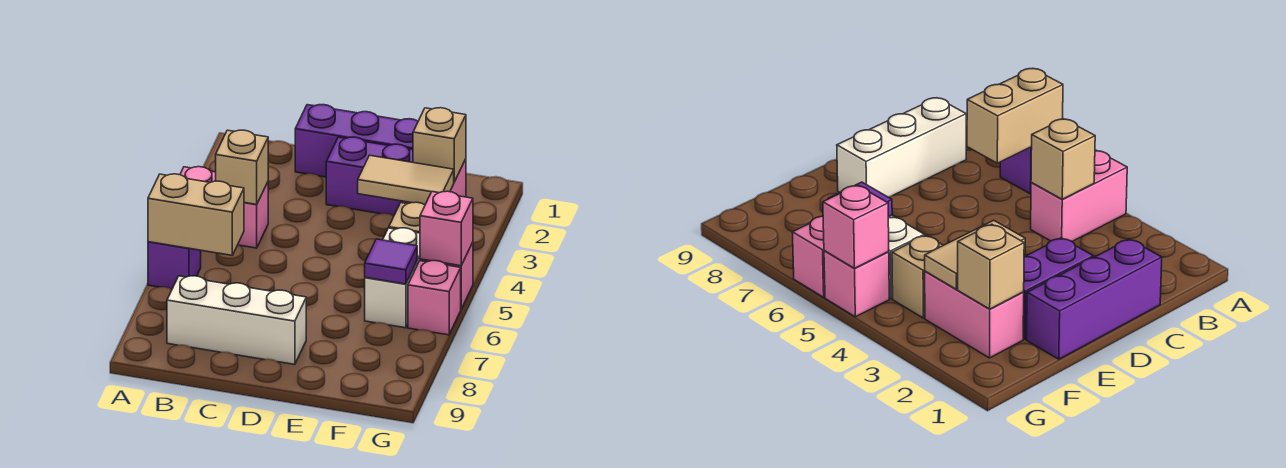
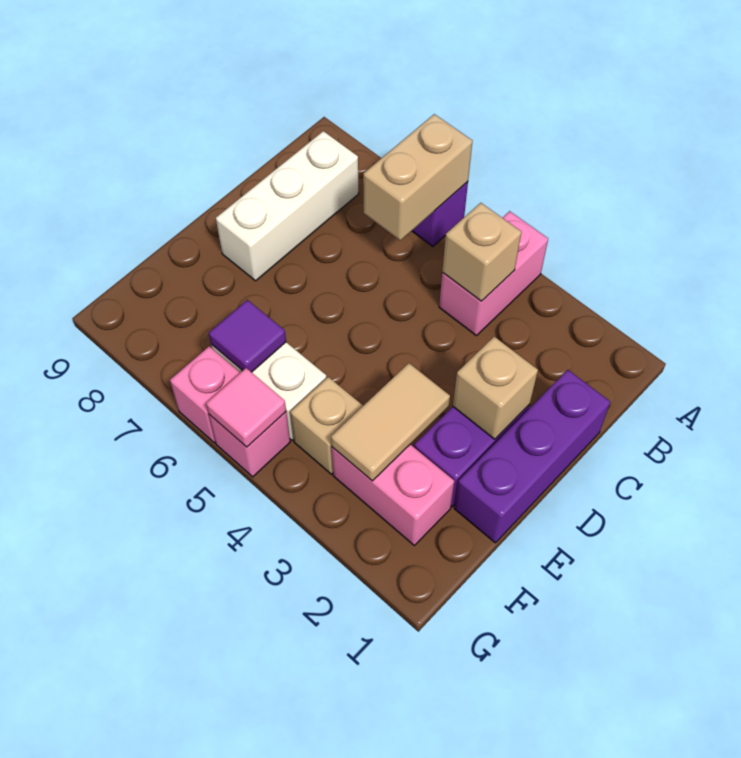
tan brick F2 level 2 -> tan brick D2 level 2
pink brick G5 level 2 -> pink tile G5 level 2

